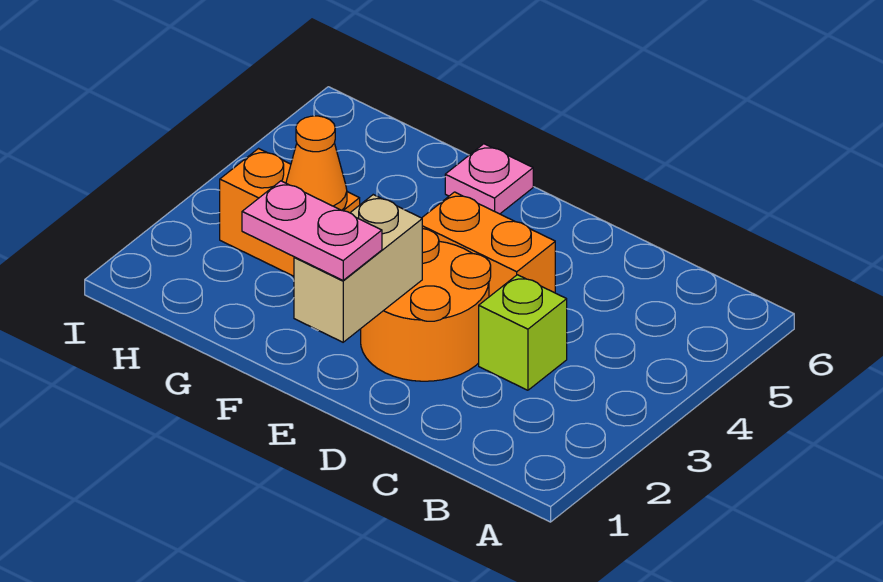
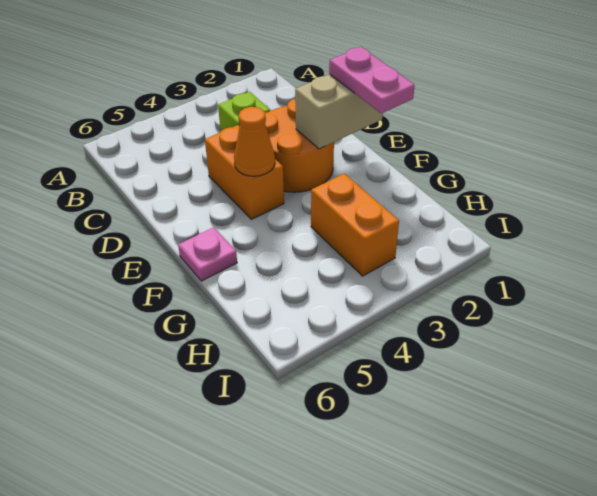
orange cone G3 level 2 -> orange cone E4 level 2

